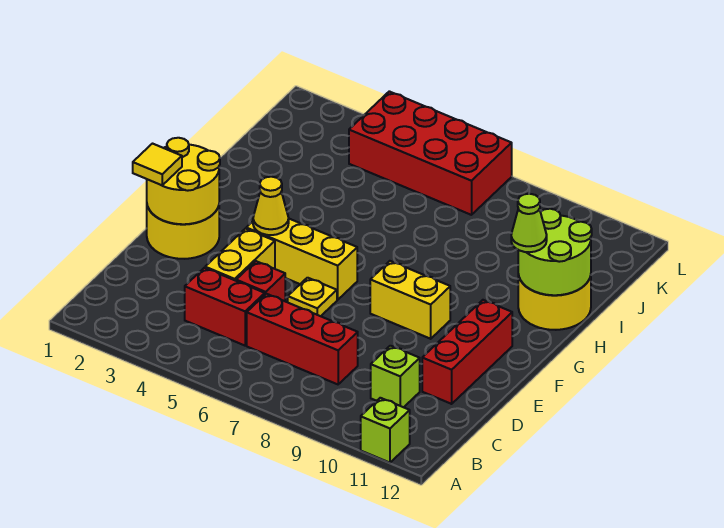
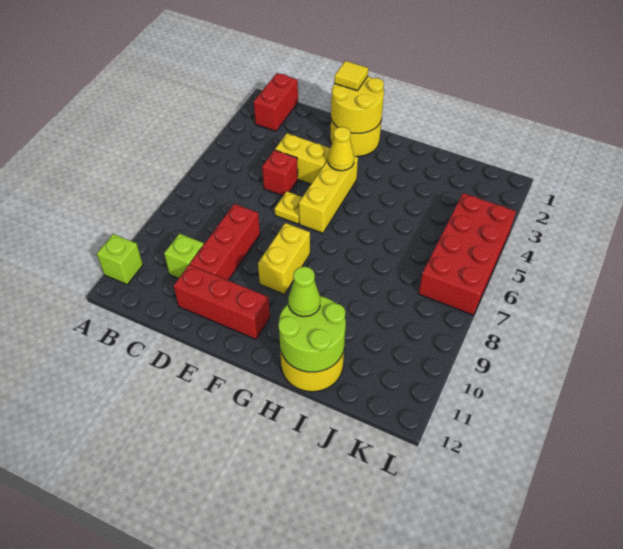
red brick C4:C5 level 1 -> red brick B1:B2 level 1
red brick C6:C8 level 1 -> red brick D8:D10 level 1

